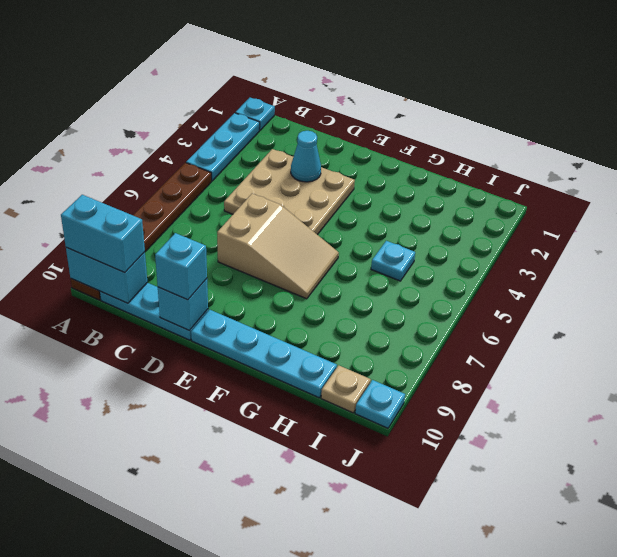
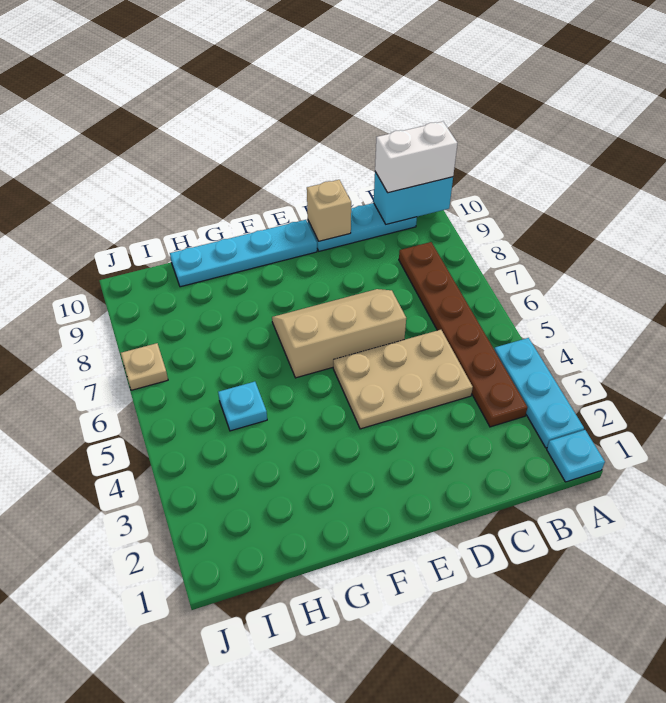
brown plate A5:A10 level 1 -> brown plate B3:B8 level 1
cyan brick A10:B10 level 3 -> white brick A10:B10 level 3
tan plate C3:E5 level 1 -> tan plate C4:E5 level 1
cyan cone D3 level 2 -> none
tan slope D6:F7 level 1 top D -> tan slope D6:F7 level 1 top 6
cyan brick D10 level 2 -> tan brick D10 level 2
cyan brick D10 level 3 -> none
tan plate I10 level 1 -> tan plate J7 level 1
cyan plate J10 level 1 -> none

